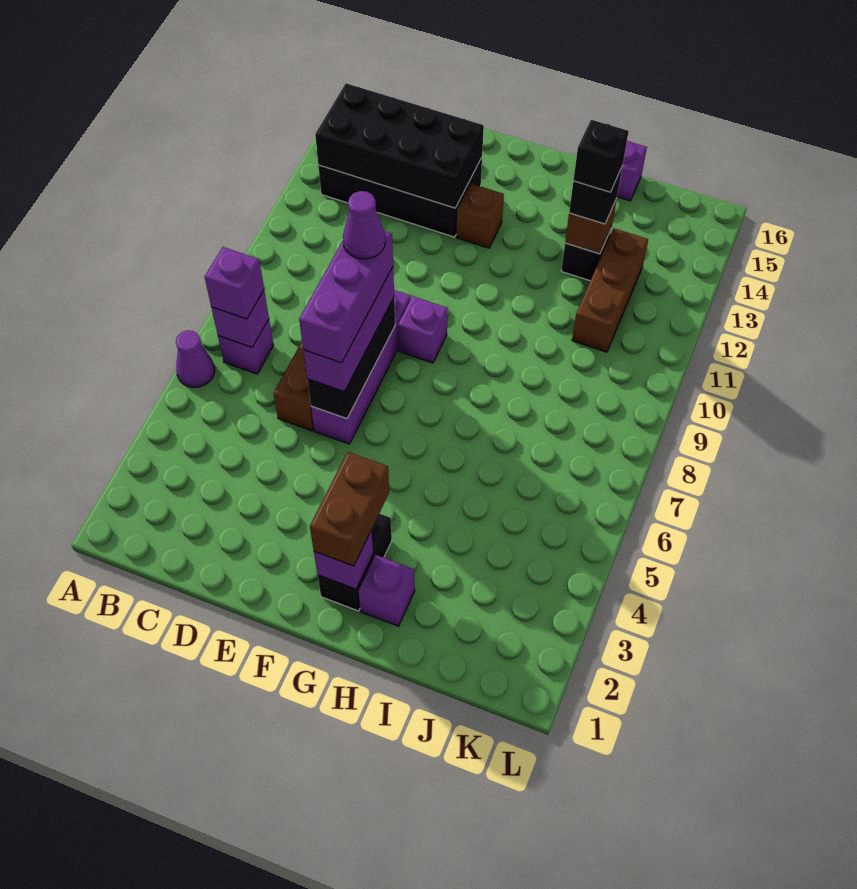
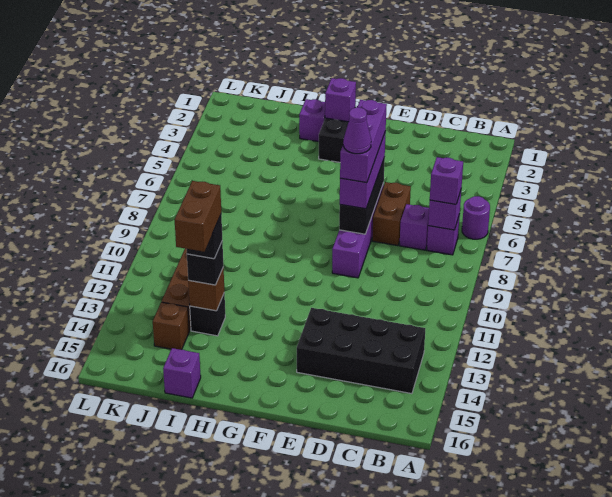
purple cone A6 level 1 -> purple round brick A6 level 1
black brick B13:E14 level 2 -> none
purple brick F9 level 1 -> purple brick C7 level 1
brown brick F13 level 1 -> brown brick J14 level 1
brown brick G2:G3 level 3 -> brown brick I13:I14 level 5

